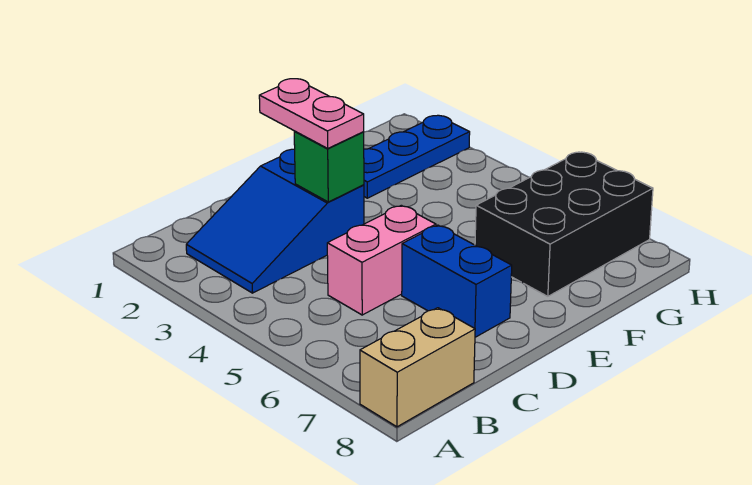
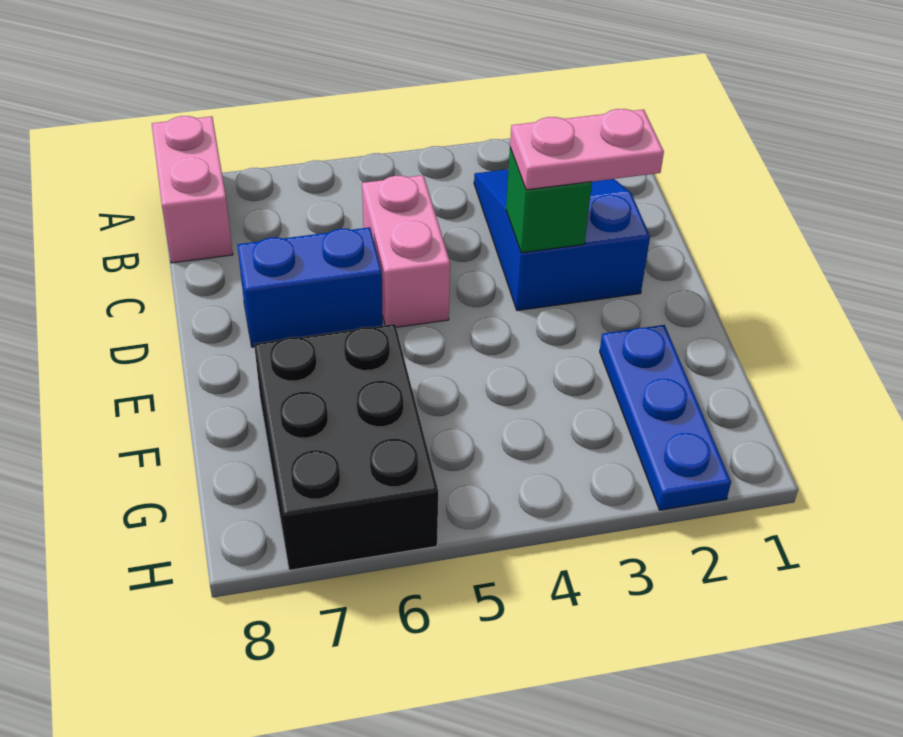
tan brick A8:B8 level 1 -> pink brick A8:B8 level 1

